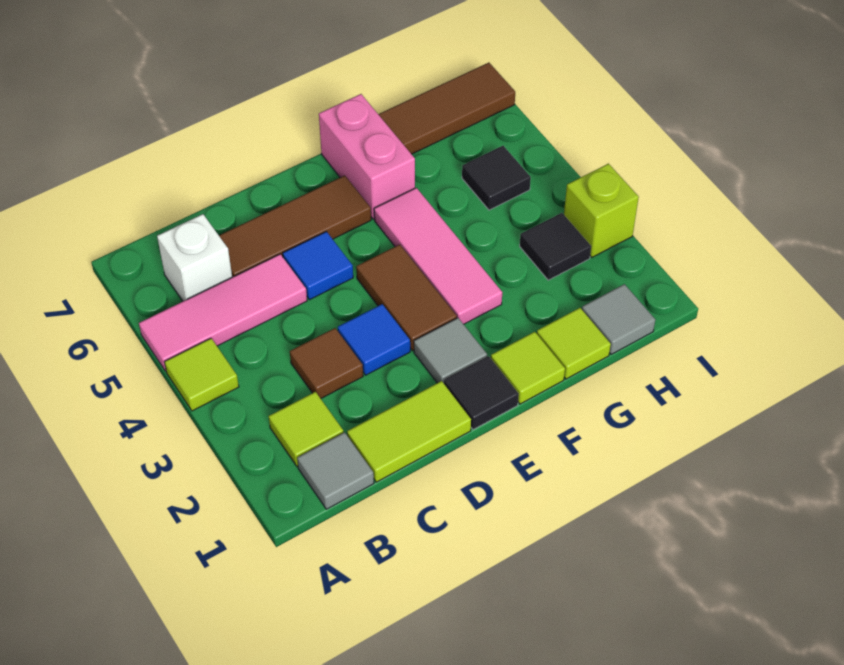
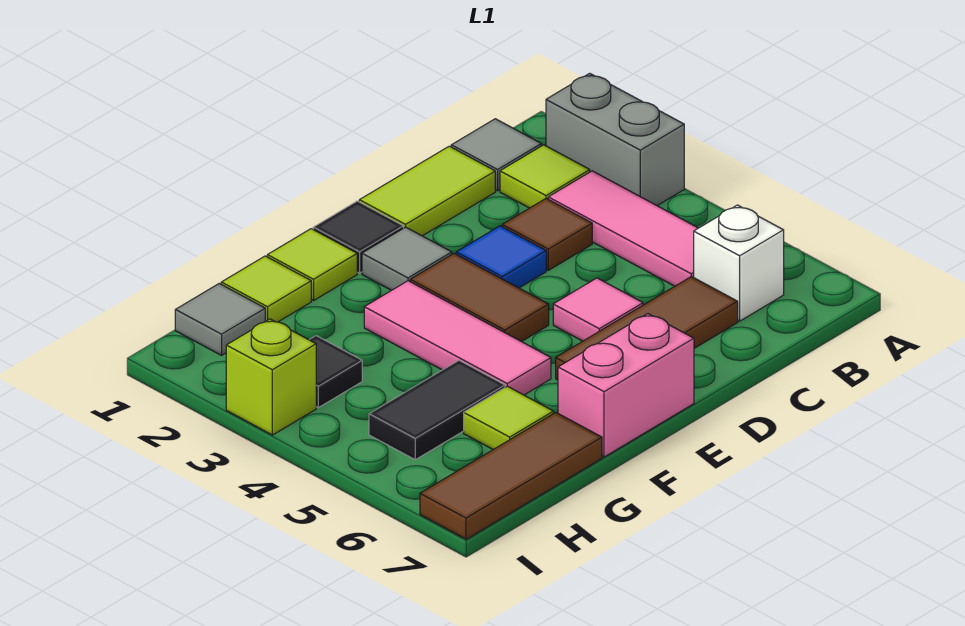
none -> grey brick A2:A3 level 1
lime tile A4 level 1 -> lime tile G6 level 1
pink tile A5:C5 level 1 -> pink tile B3:B5 level 1
blue tile D5 level 1 -> pink tile D5 level 1
pink brick F6:F7 level 1 -> pink brick E7:F7 level 1
black tile H5 level 1 -> black tile G5:H5 level 1

